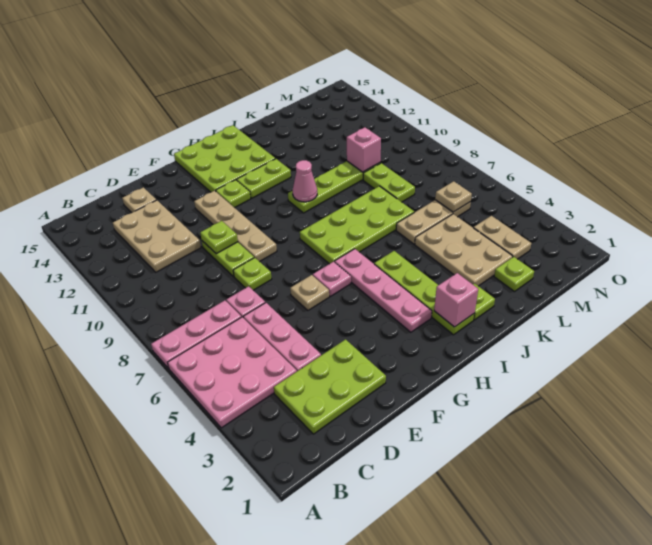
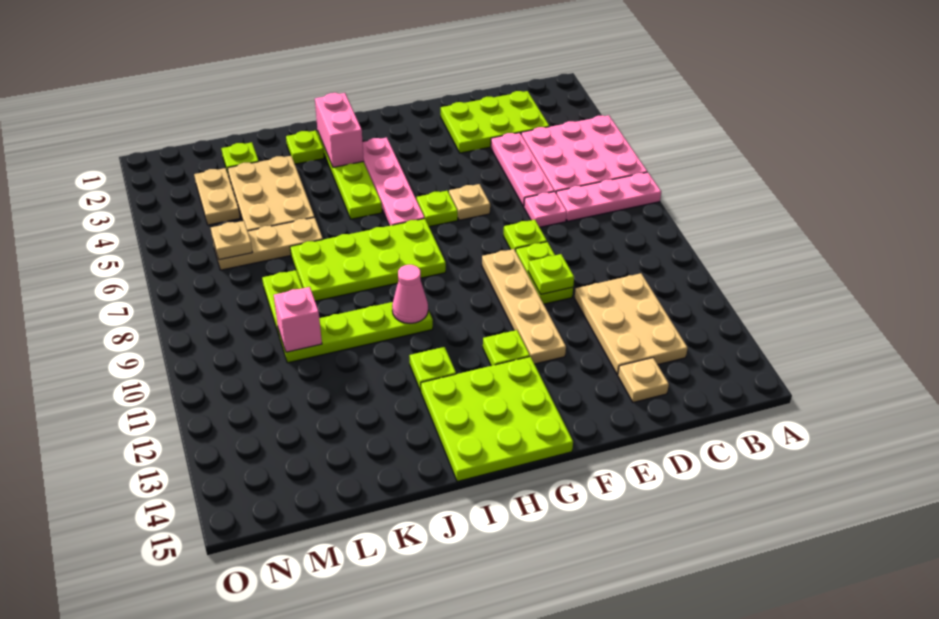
pink plate G6 level 1 -> lime plate G6 level 1
lime plate H12:I12 level 1 -> lime plate I12 level 1
pink brick I2 level 2 -> pink brick I2:I3 level 2

